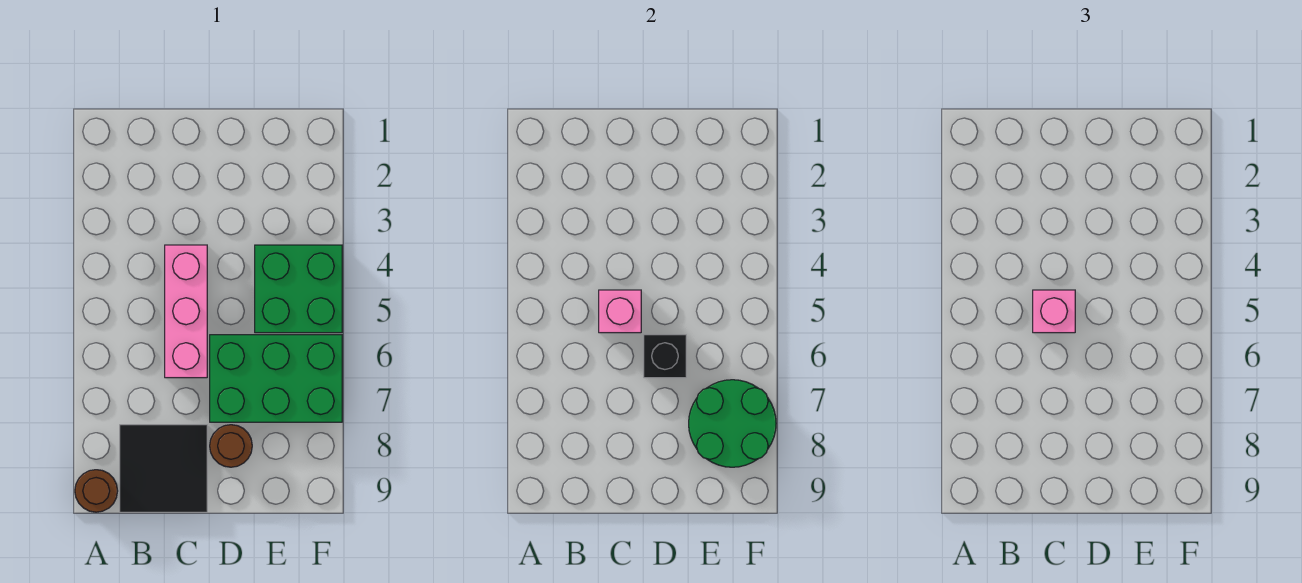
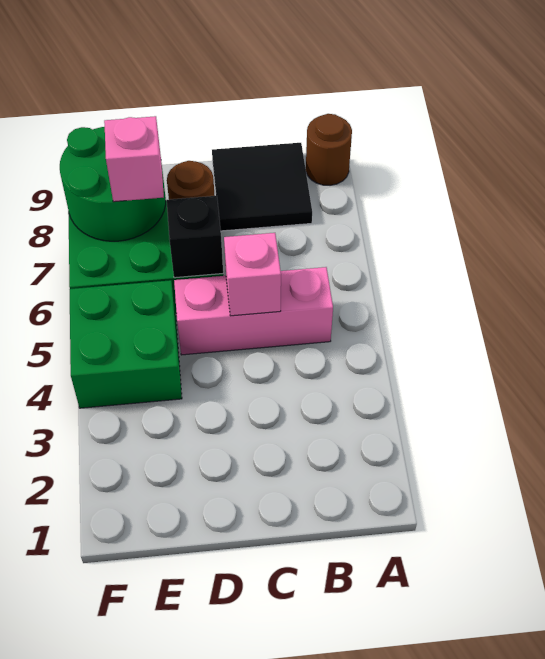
pink brick C4:C6 level 1 -> pink brick B5:D5 level 1
pink brick C5 level 3 -> pink brick E7 level 3

